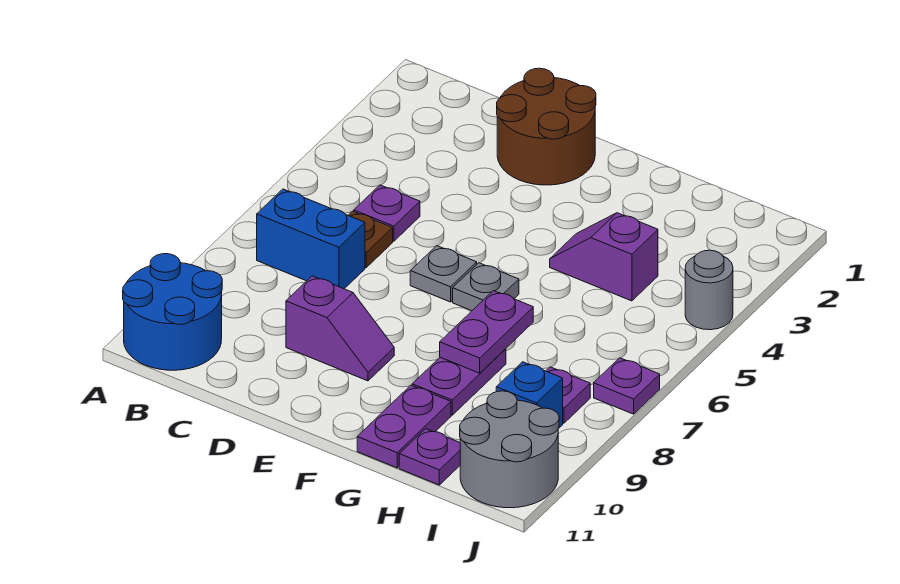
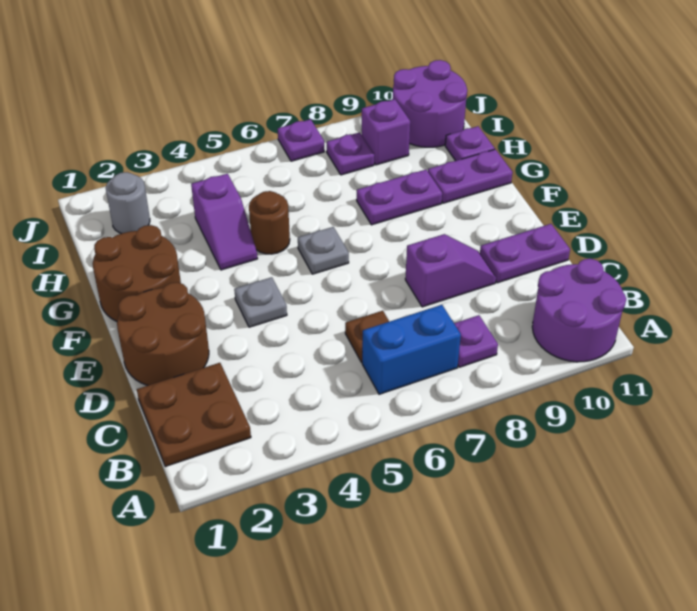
blue round brick A10:B11 level 1 -> purple round brick A10:B11 level 1
none -> brown plate B1:C2 level 1
blue brick B7:C7 level 1 -> blue brick B6:B7 level 1
purple plate C5 level 1 -> purple plate B8 level 1
purple slope D9:E9 level 1 top D -> purple slope D8:D9 level 1 top 8
grey plate E6 level 1 -> grey plate E4 level 1
none -> brown round brick F1:G2 level 1
none -> brown round brick G5 level 1
purple plate G7:G8 level 2 -> purple plate D10:D11 level 1
blue brick I9 level 1 -> purple brick I9 level 1
grey round brick I10:J11 level 1 -> purple round brick I10:J11 level 1
grey round brick J4 level 1 -> grey round brick I2 level 1

